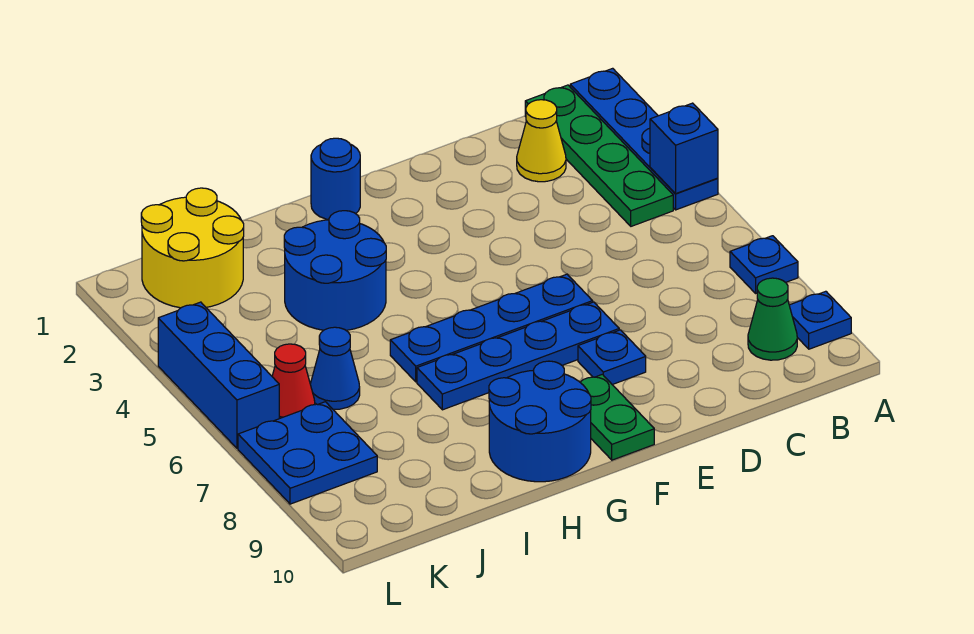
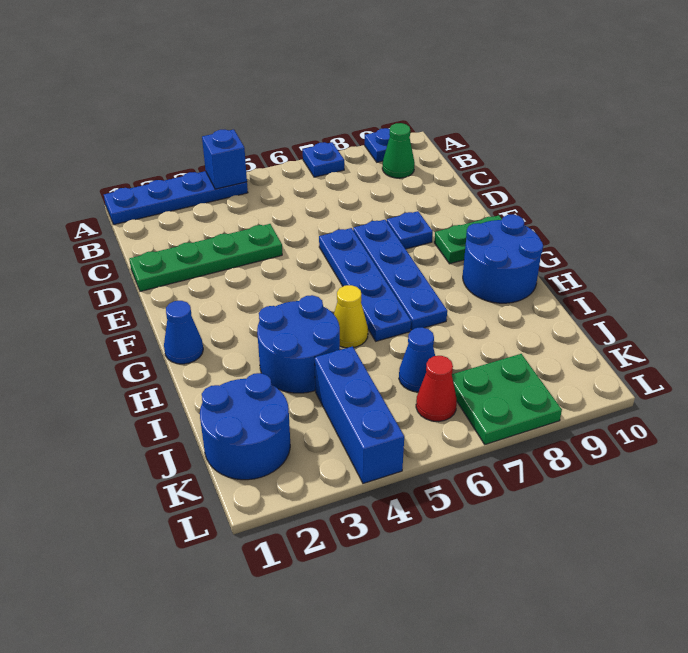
green plate B1:B4 level 1 -> green plate D1:D4 level 1
yellow cone C2 level 1 -> yellow cone H5 level 1
blue round brick G1 level 1 -> blue cone G1 level 1
yellow round brick J1:K2 level 1 -> blue round brick J1:K2 level 1
blue plate K7:L8 level 1 -> green plate K7:L8 level 1
blue brick L4:L6 level 1 -> blue brick J4:L4 level 1

